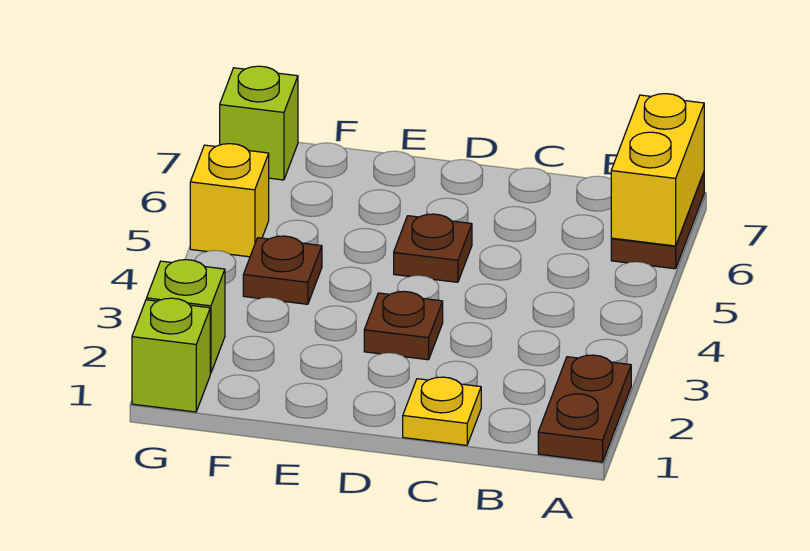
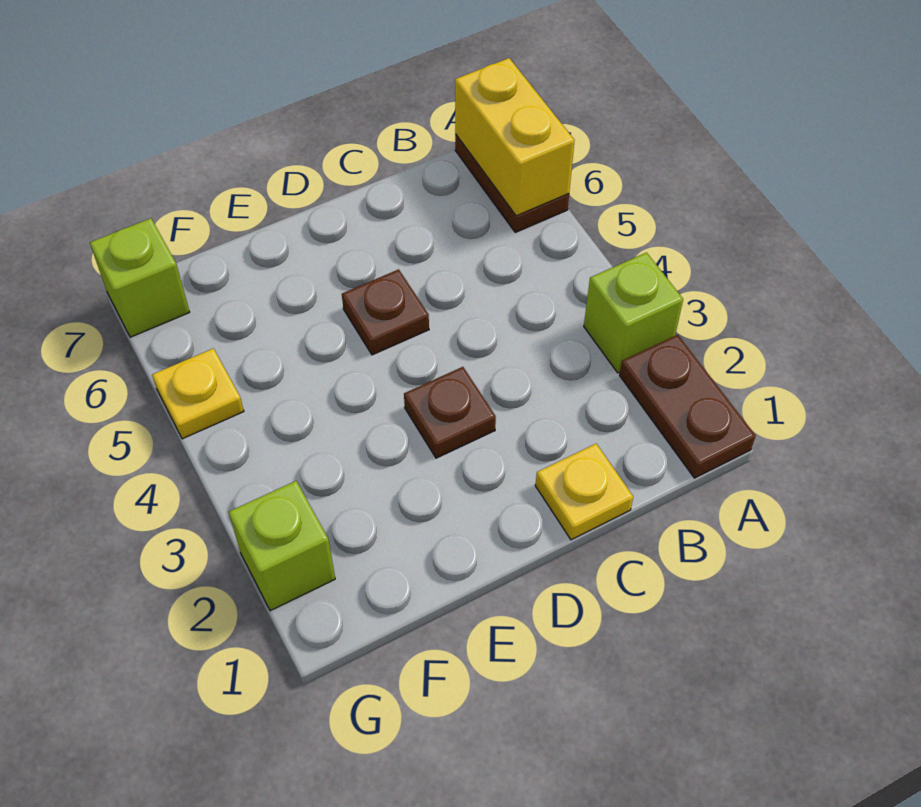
brown plate F4 level 1 -> none
lime brick G1 level 1 -> lime brick A3 level 1
yellow brick G5 level 1 -> yellow plate G5 level 1

